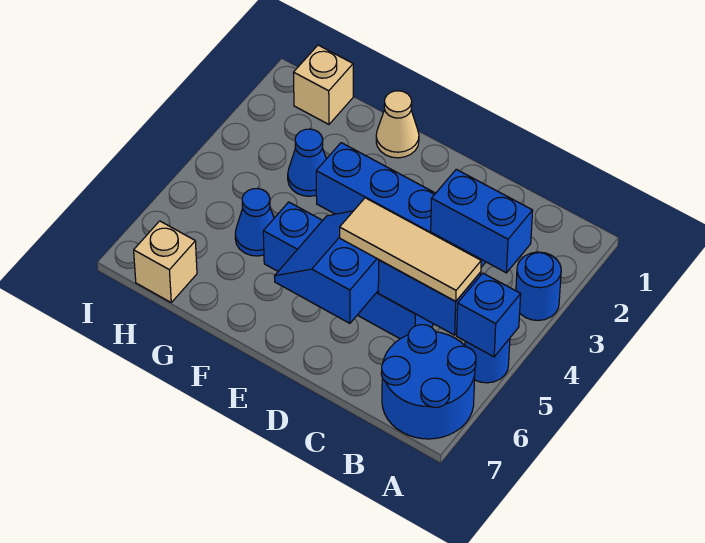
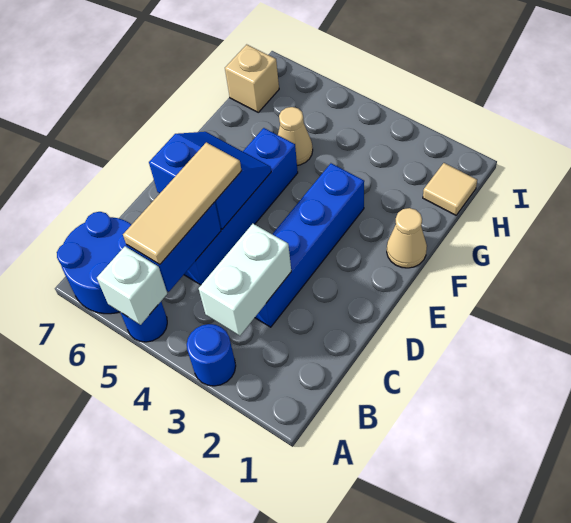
blue brick A5 level 2 -> white brick A5 level 2
blue brick B3:C3 level 2 -> white brick B3:C3 level 2
blue cone G3 level 1 -> none
blue cone G5 level 1 -> tan cone G5 level 1
tan brick H1 level 1 -> tan tile H1 level 1

